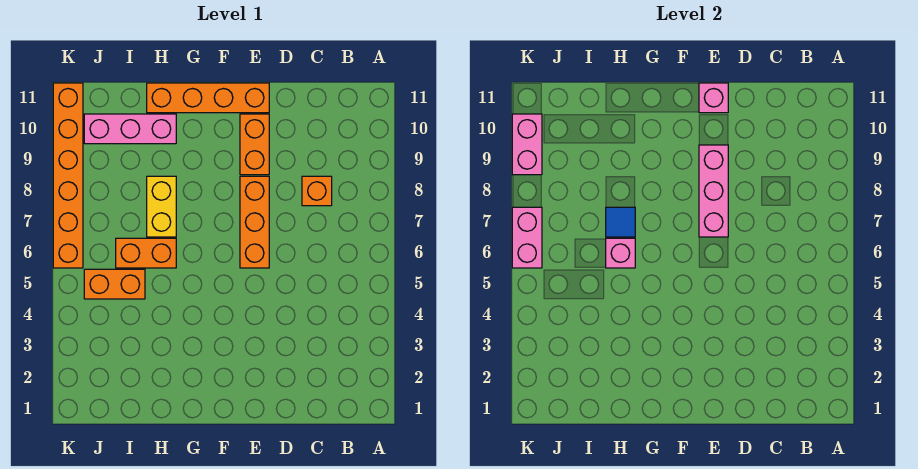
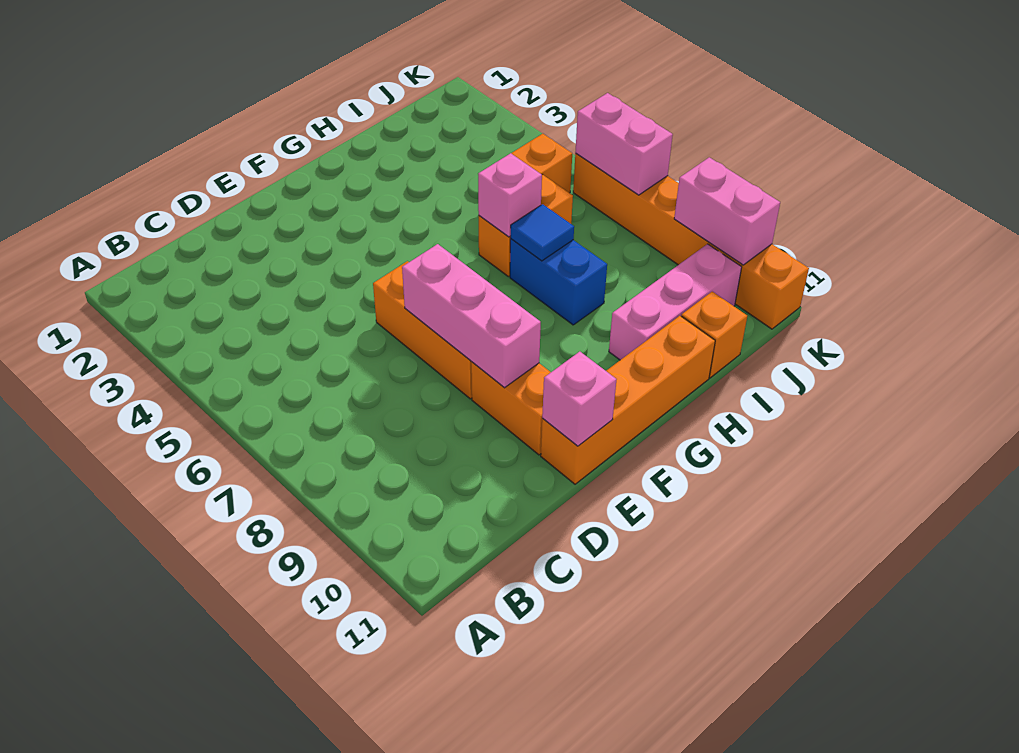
orange brick C8 level 1 -> orange brick I11 level 1
yellow brick H7:H8 level 1 -> blue brick H7:H8 level 1

